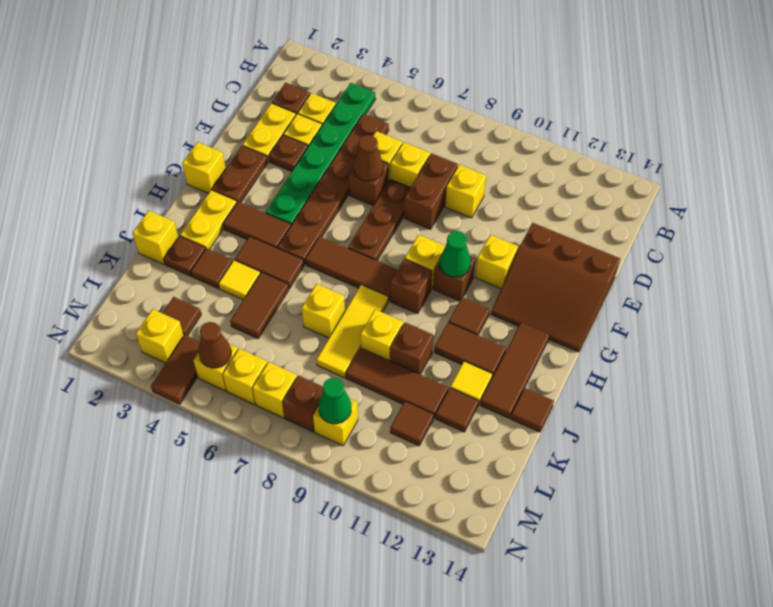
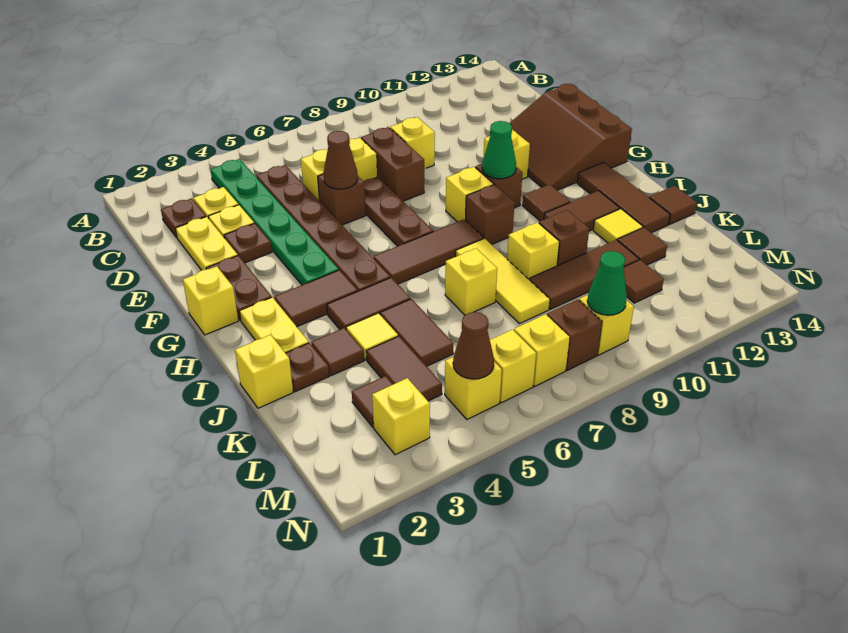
brown slope E12:G14 level 1 top E -> brown slope E12:G14 level 1 top 14
brown tile M4:N4 level 1 -> brown tile K4:L4 level 1

